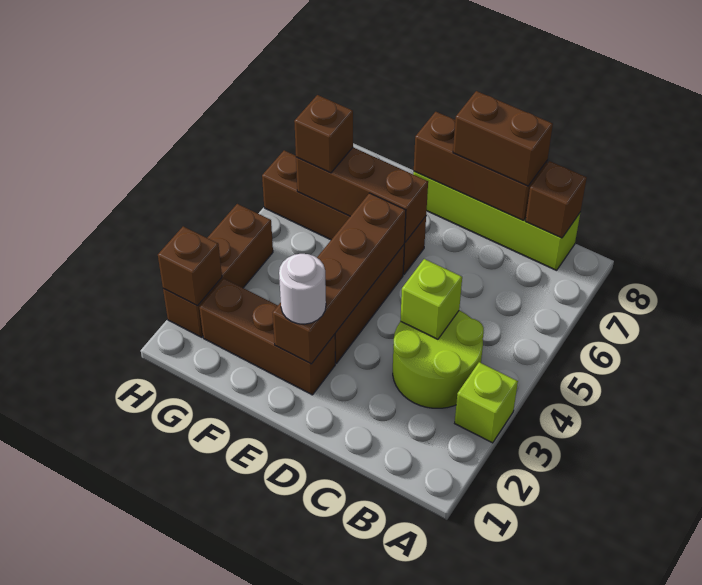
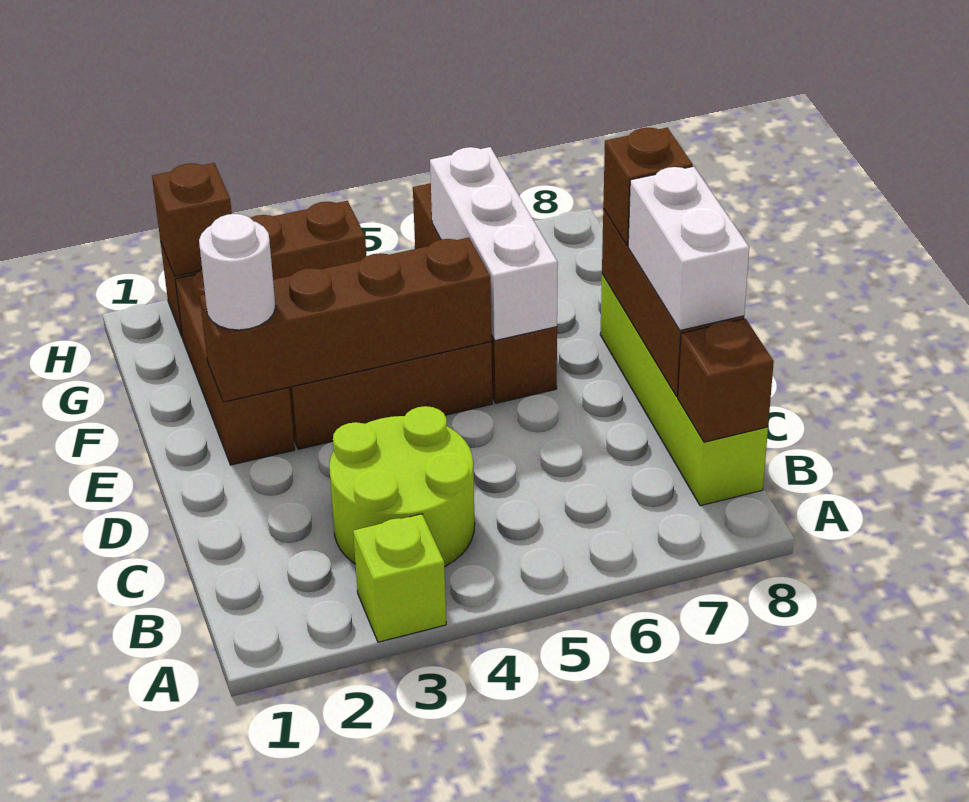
lime brick C4 level 2 -> none
brown brick C8:D8 level 3 -> white brick C8:D8 level 3
brown brick E6:G6 level 2 -> white brick E6:G6 level 2
brown brick G6 level 3 -> brown brick E8 level 3

